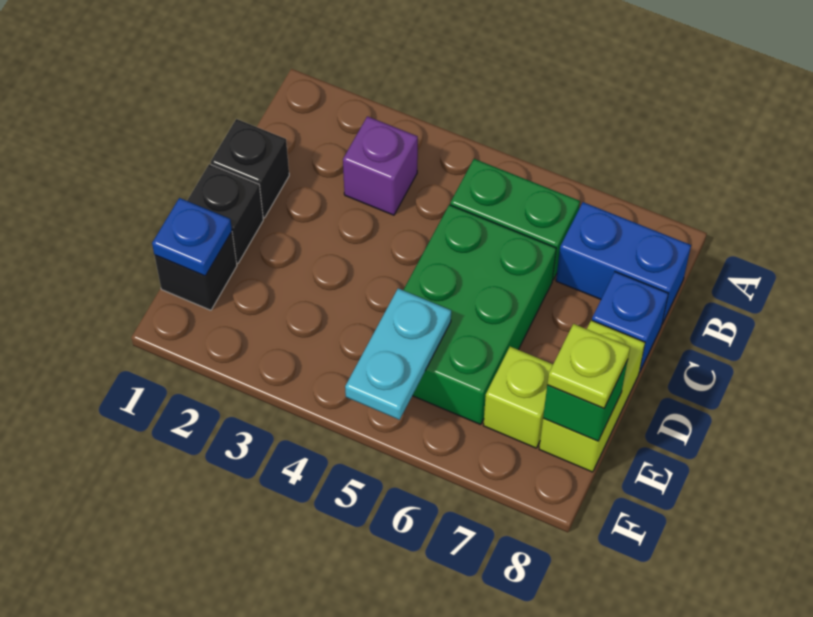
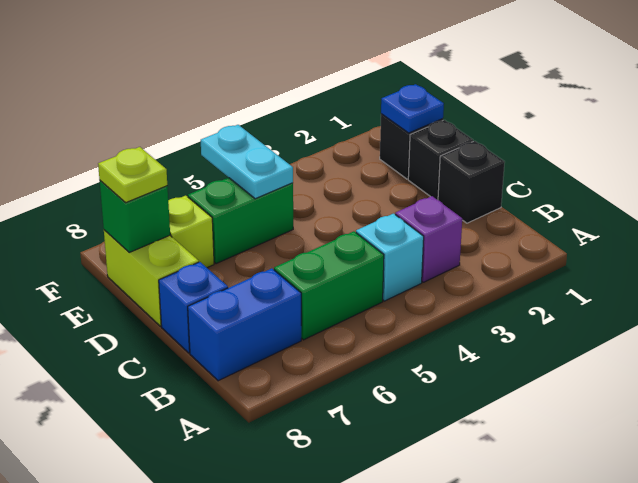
none -> cyan brick B4 level 1
green brick C5:E6 level 1 -> green brick E5:E6 level 1

